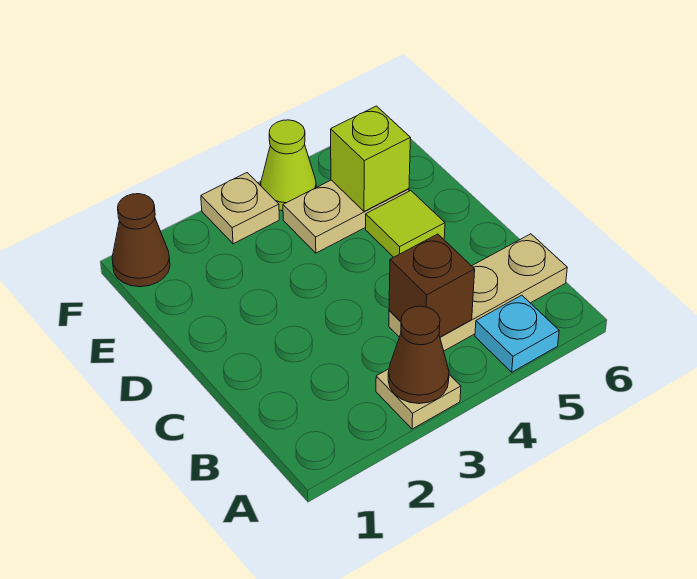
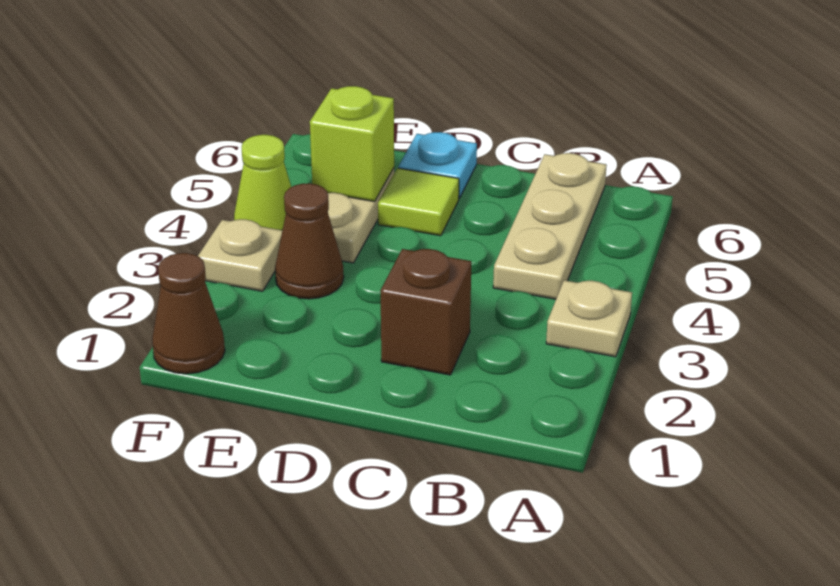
brown cone A3 level 2 -> brown cone E3 level 1
cyan plate A5 level 1 -> cyan plate D6 level 1
brown brick B4 level 2 -> brown brick C2 level 1

